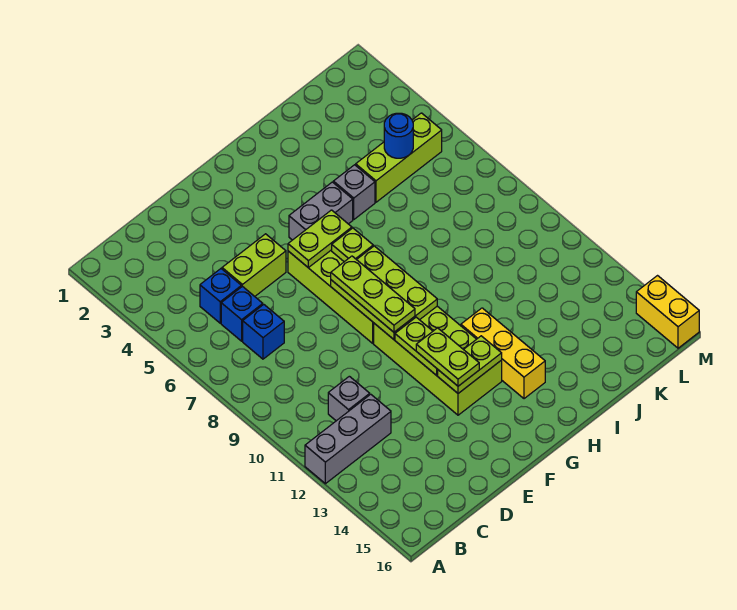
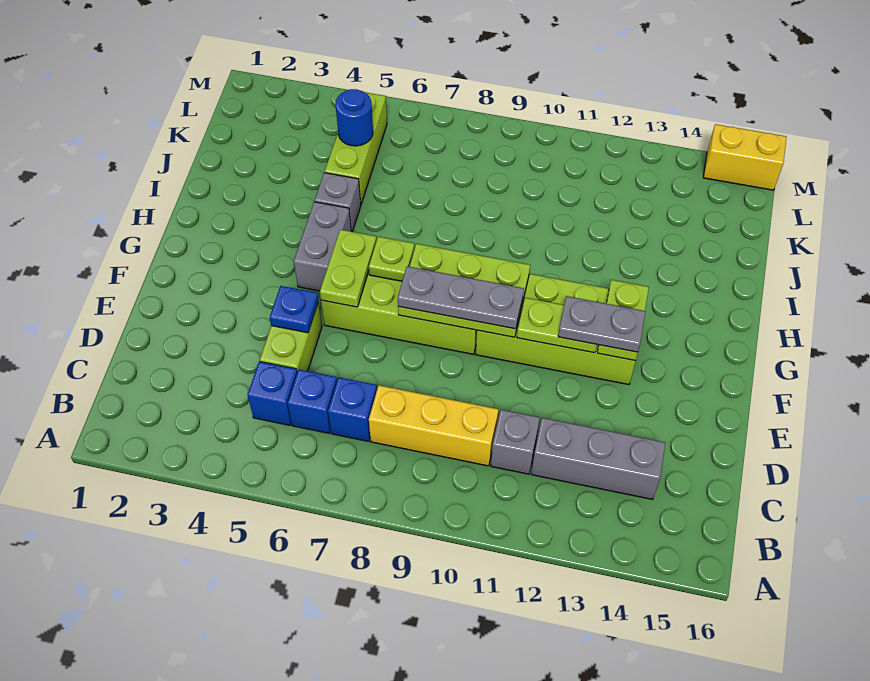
grey brick A12:C12 level 1 -> grey brick C12:C14 level 1
none -> blue plate E5 level 2
lime plate F8:F10 level 3 -> grey plate F8:F10 level 3
lime plate F12:F13 level 3 -> grey plate F12:F13 level 3
yellow brick H12:H14 level 1 -> yellow brick C8:C10 level 1

